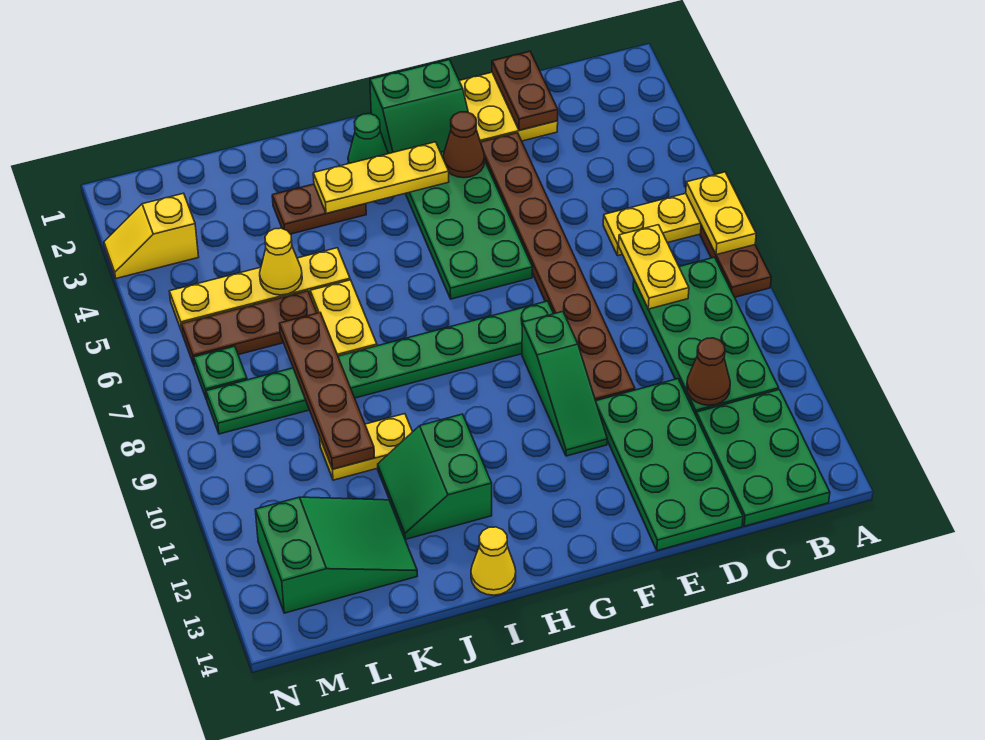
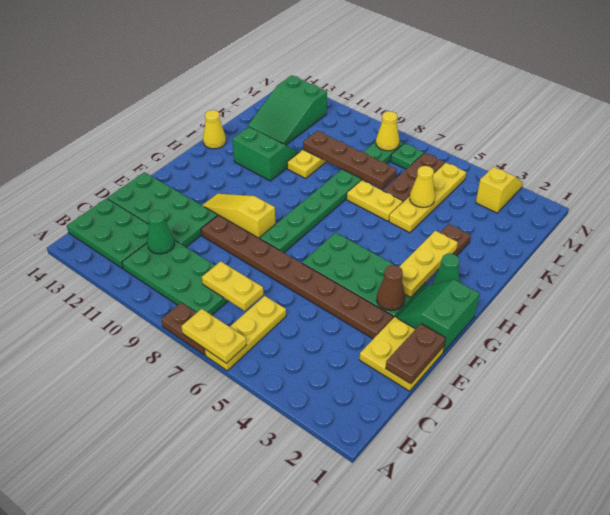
brown cone C11 level 2 -> green cone C11 level 2
brown plate D1:D2 level 2 -> brown plate D1:E1 level 2
green slope F9:F11 level 1 top 9 -> yellow slope F9:F11 level 1 top 9
none -> yellow cone M8 level 2

